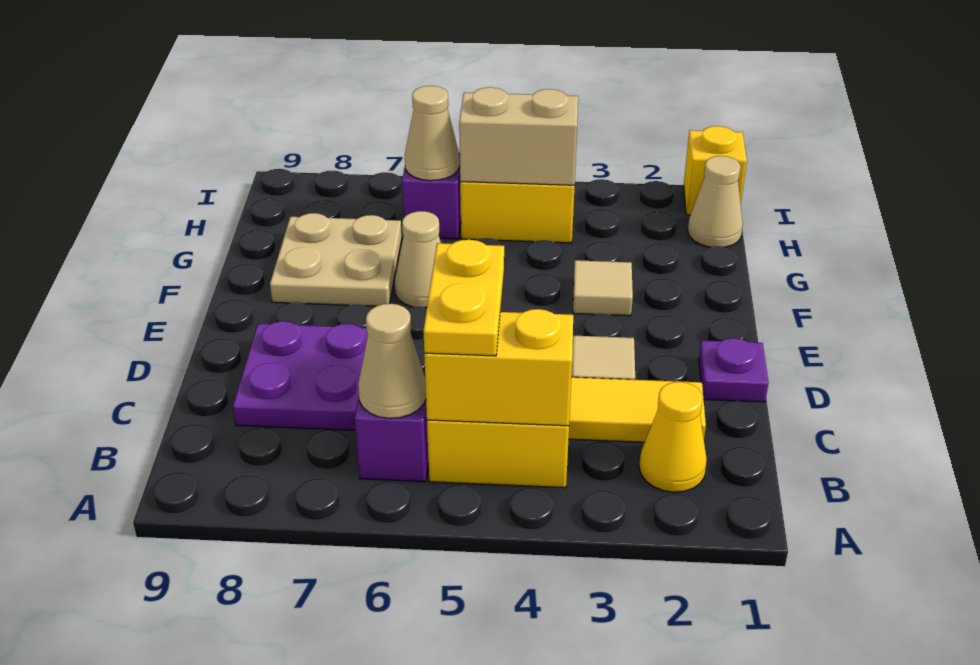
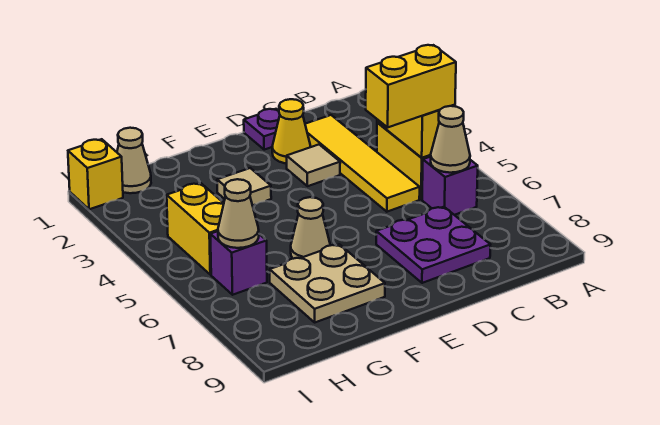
yellow cone B2 level 1 -> yellow cone D2 level 1
yellow plate B5:C5 level 3 -> yellow brick B5:C5 level 3
tan brick H4:H5 level 2 -> none

